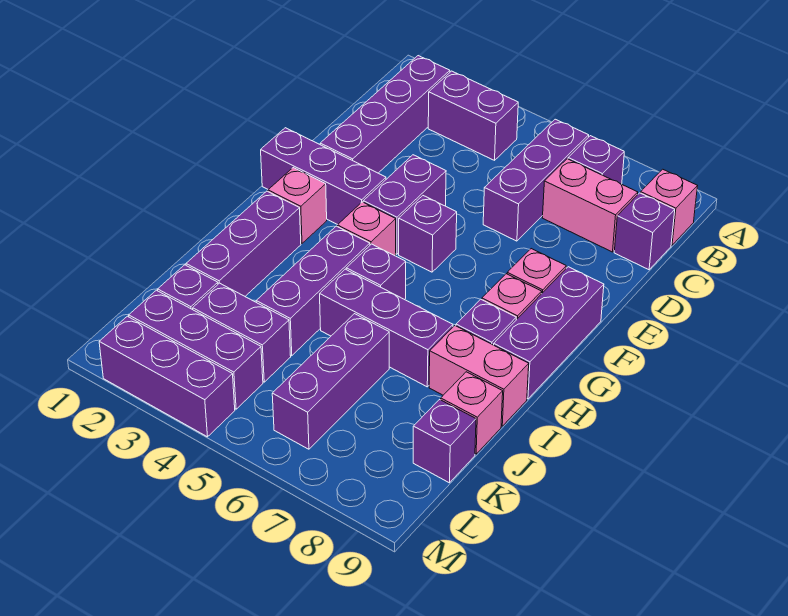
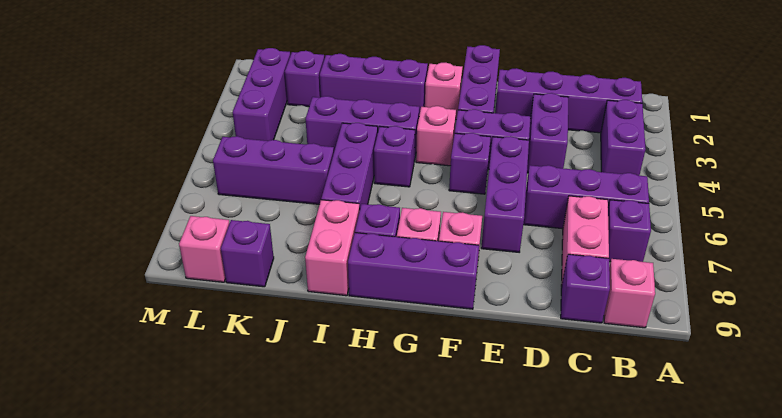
pink brick J9 level 1 -> pink brick L9 level 1
purple brick K3:K4 level 1 -> purple brick D3:D4 level 1
purple brick M2:M4 level 1 -> purple brick E5:E7 level 1

